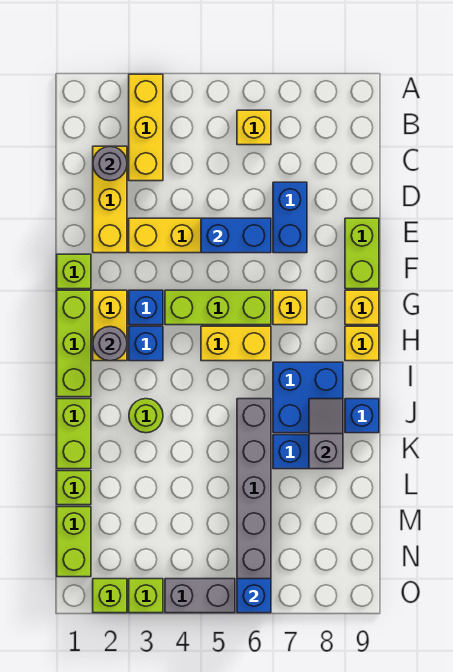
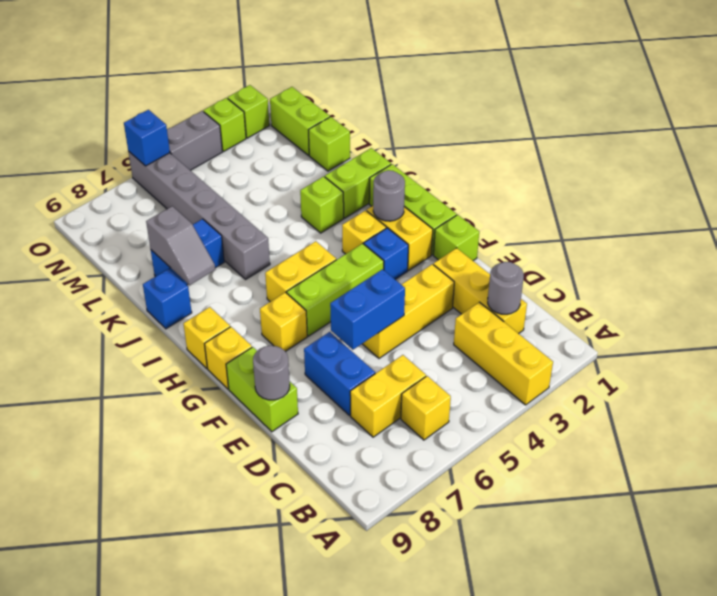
none -> yellow brick C6:C7 level 1
none -> grey round brick E9 level 2
blue brick H3 level 1 -> yellow brick H3 level 1
blue brick I7:J8 level 1 -> none
lime brick J1:K1 level 1 -> lime brick J1:J2 level 1
lime round brick J3 level 1 -> lime brick J3 level 1

